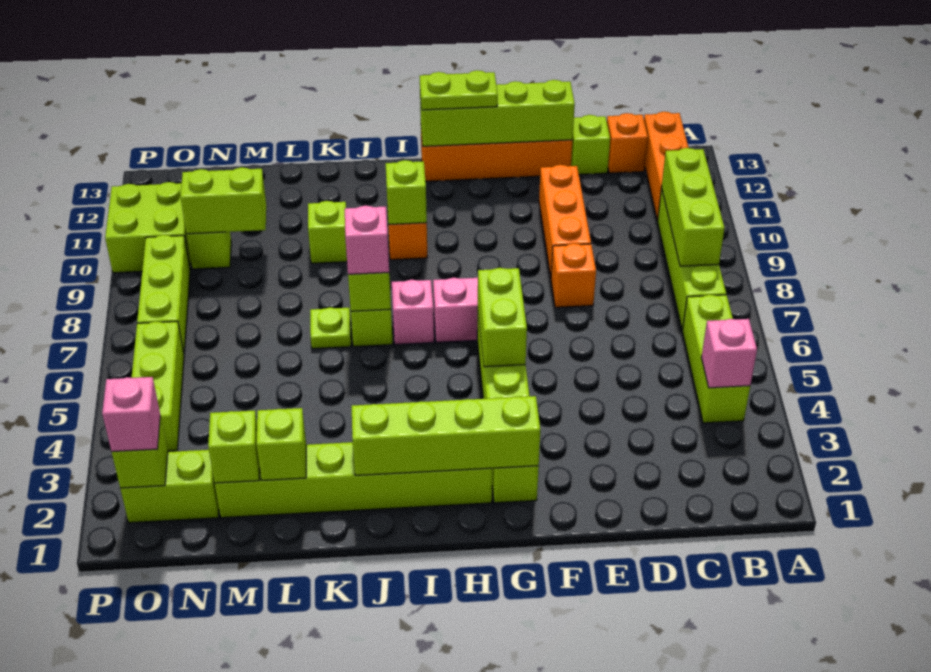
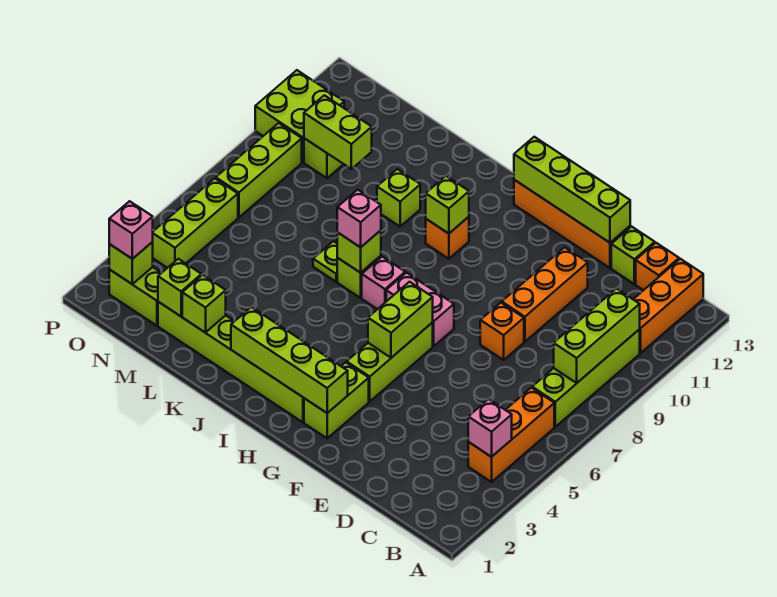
lime brick B4:B6 level 1 -> orange brick B4:B6 level 1
lime plate G13:H13 level 3 -> none

